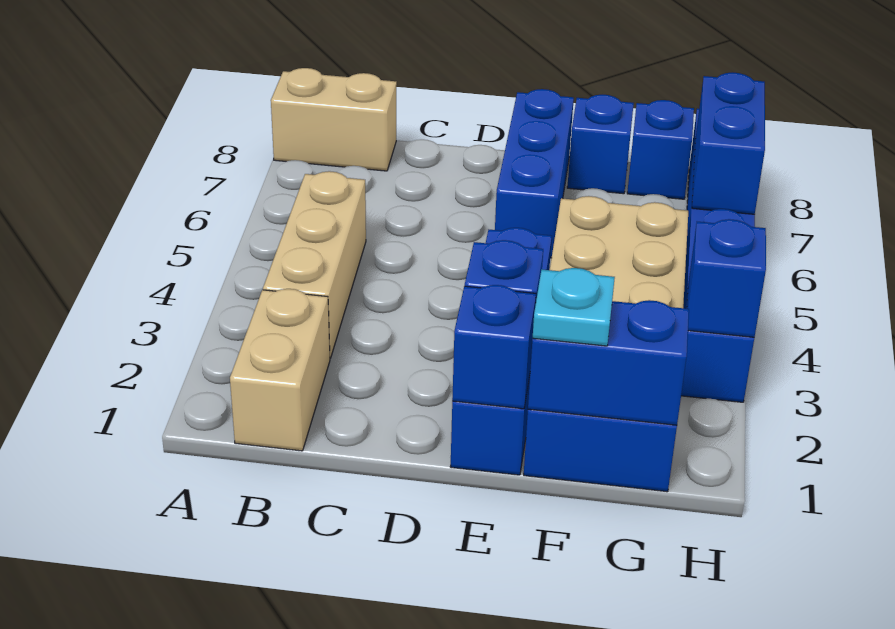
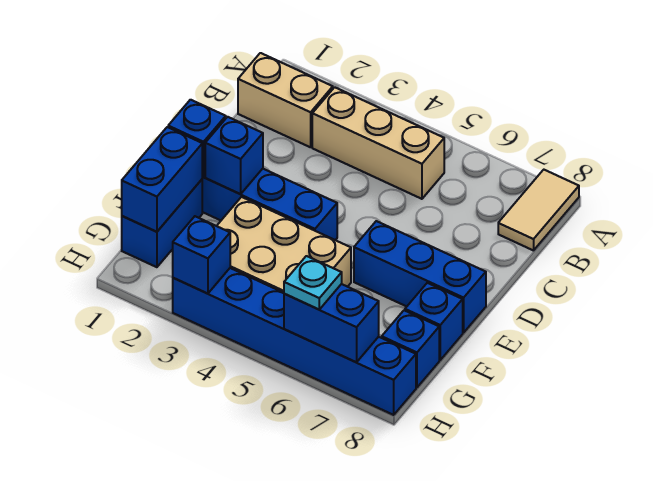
tan brick A8:B8 level 1 -> tan tile A8:B8 level 1
cyan plate F1 level 3 -> cyan plate H6 level 3

